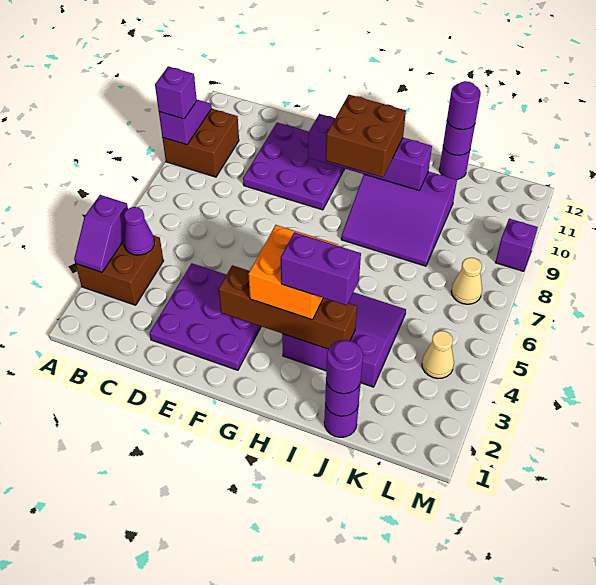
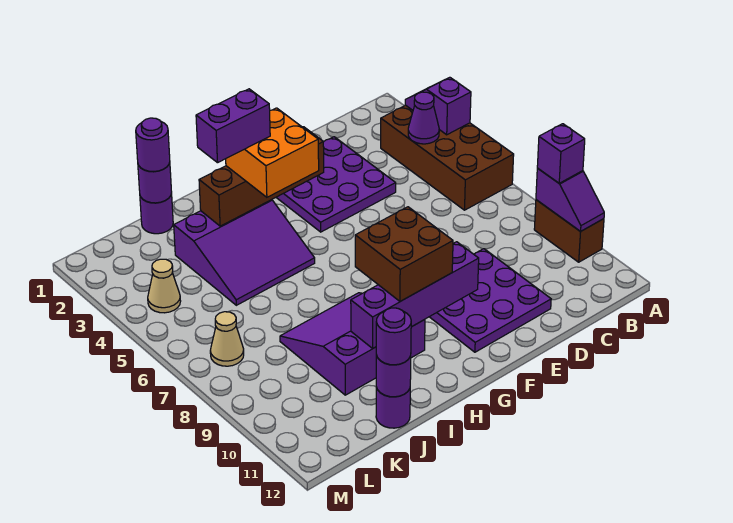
brown brick A3:B4 level 1 -> brown brick A3:B6 level 1
brown brick A9:B10 level 1 -> brown brick A9:A10 level 1
purple brick M9 level 1 -> none

